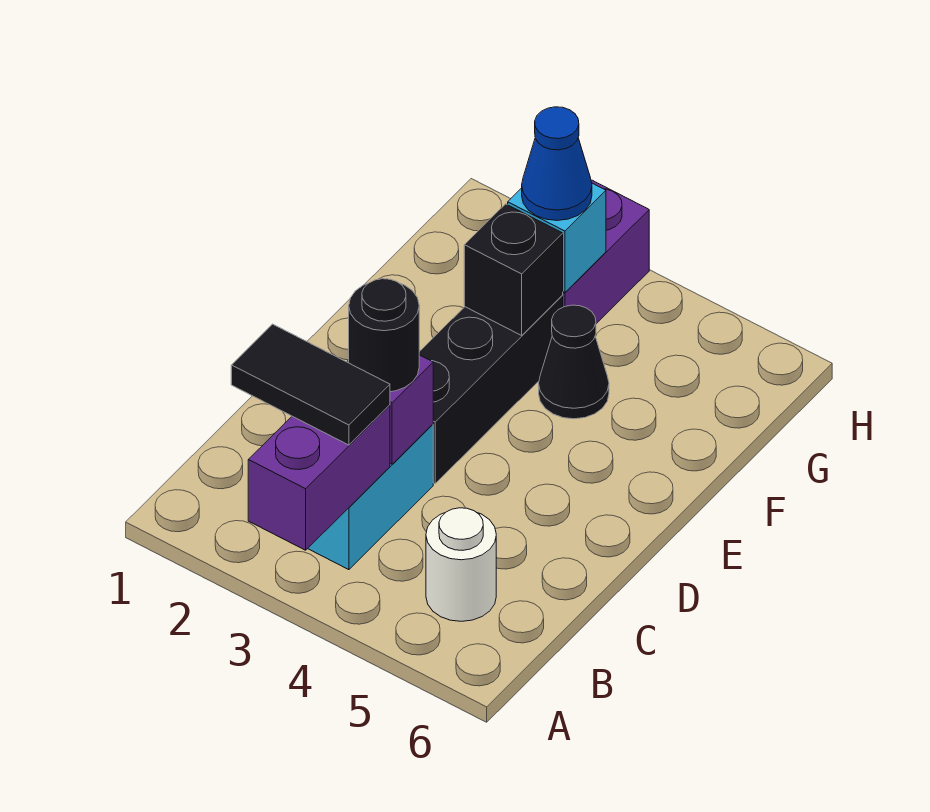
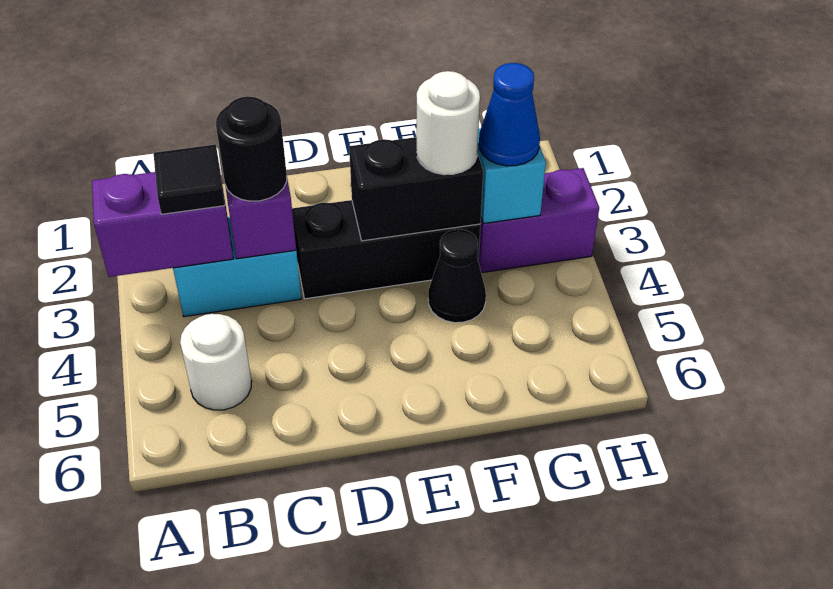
black tile B2:B3 level 3 -> black tile B3 level 3
black brick F3 level 2 -> black brick E3:F3 level 2
none -> white round brick F3 level 3

